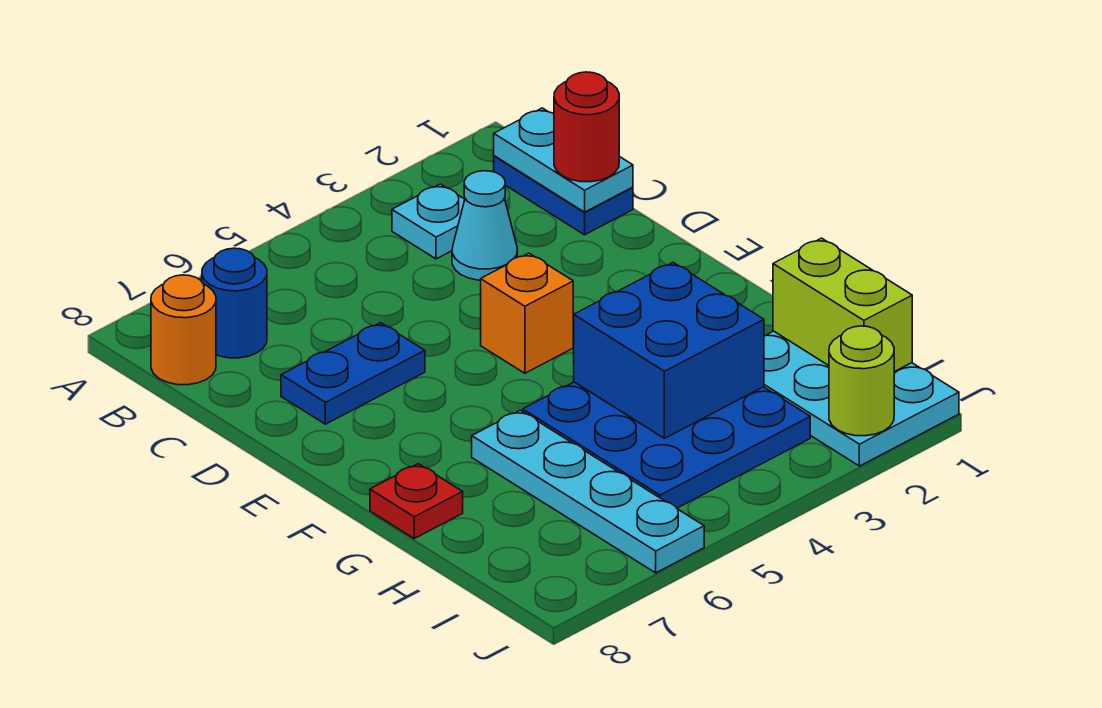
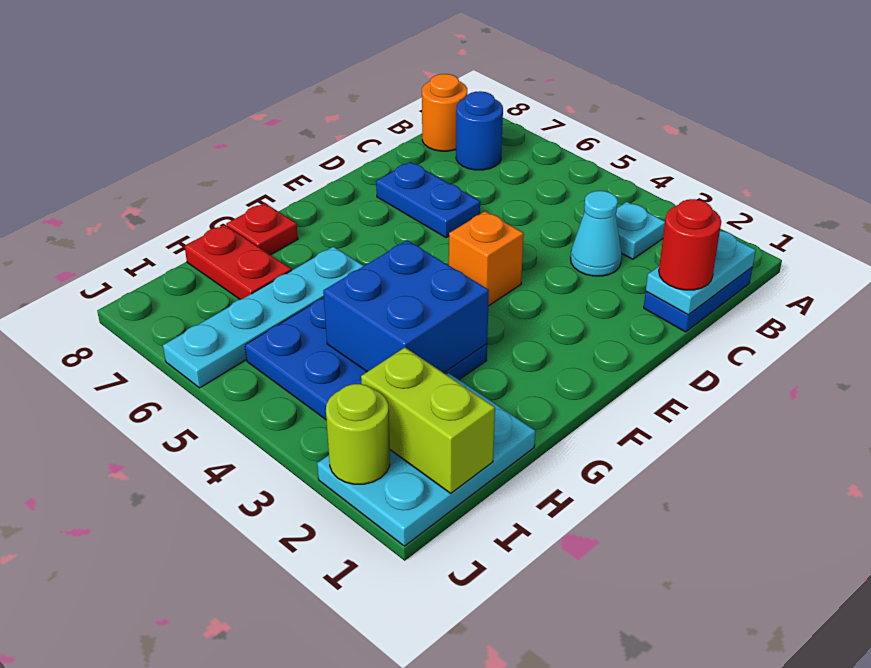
lime brick H1:I1 level 2 -> lime brick I1:I2 level 2
none -> red plate H7:H8 level 1

